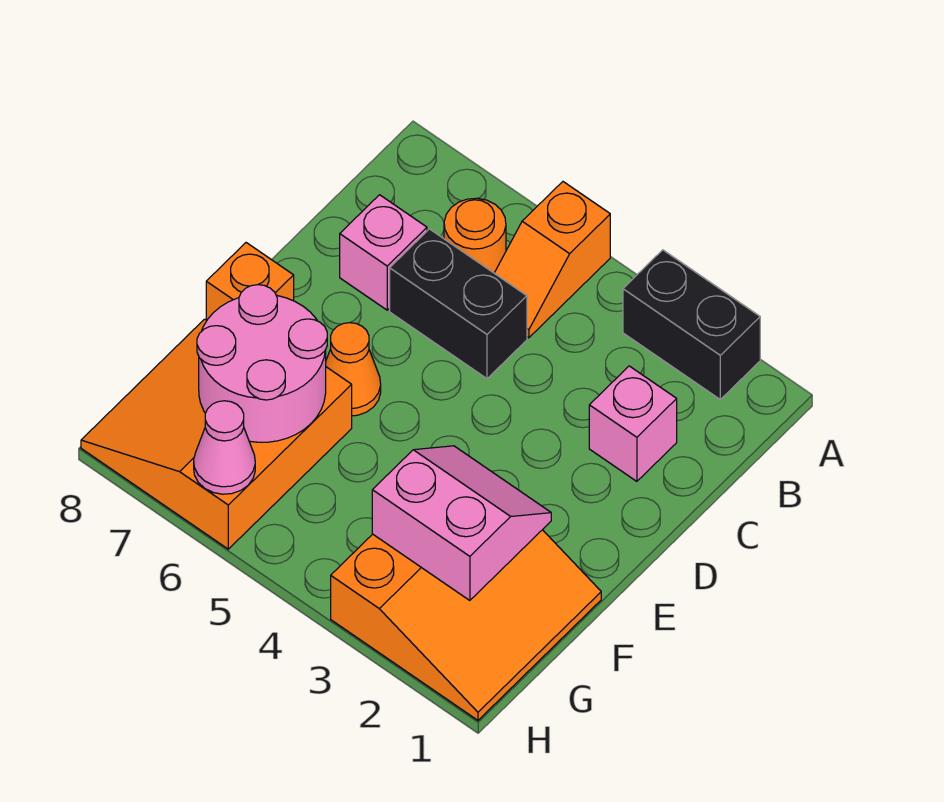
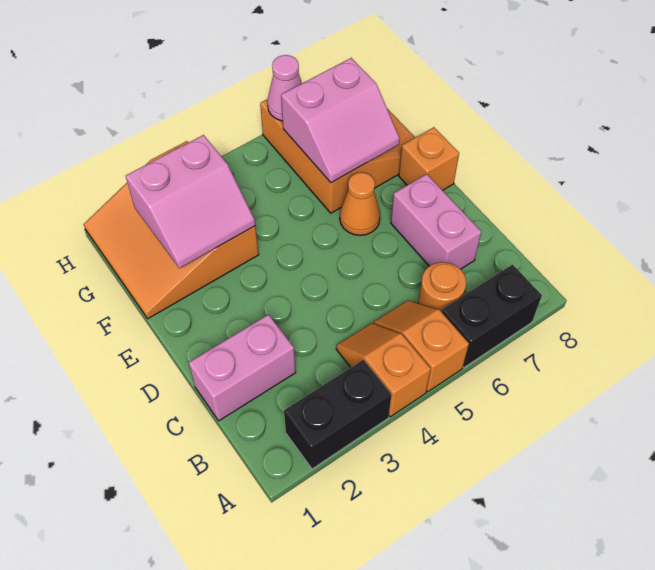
none -> orange slope A4:B4 level 1 top A
pink brick C2 level 1 -> pink brick C1:C2 level 1
black brick C5:C6 level 1 -> black brick A6:A7 level 1
pink brick C7 level 1 -> pink brick C7:D7 level 1
pink round brick F6:G7 level 2 -> pink slope F6:G7 level 2 top G

